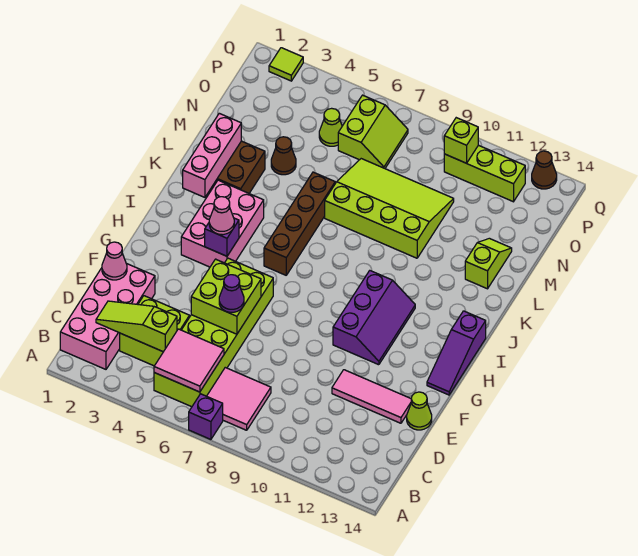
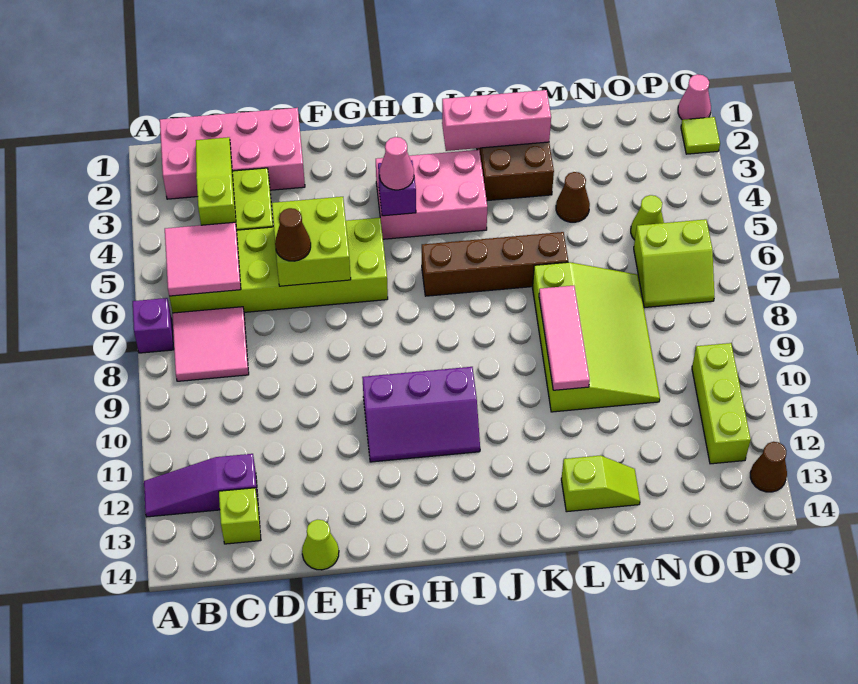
pink cone E1 level 2 -> pink cone Q1 level 1
purple cone E6 level 3 -> brown cone E6 level 3
pink tile E11:E13 level 1 -> pink tile L8:L10 level 2
purple slope G14:I14 level 1 top I -> purple slope A12:C12 level 1 top C
lime brick P10 level 2 -> lime brick C13 level 1

